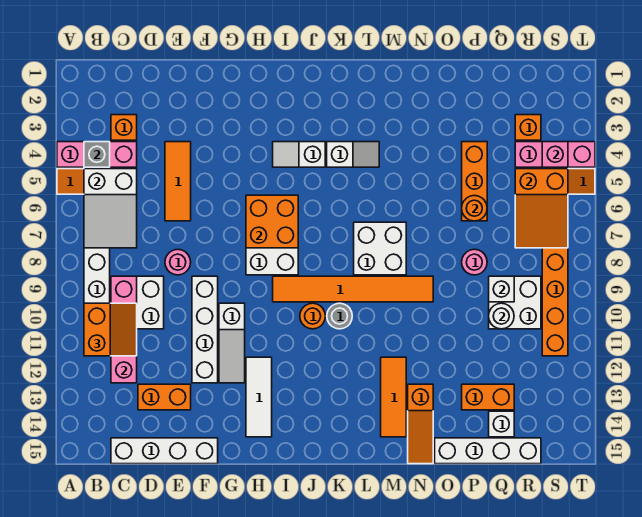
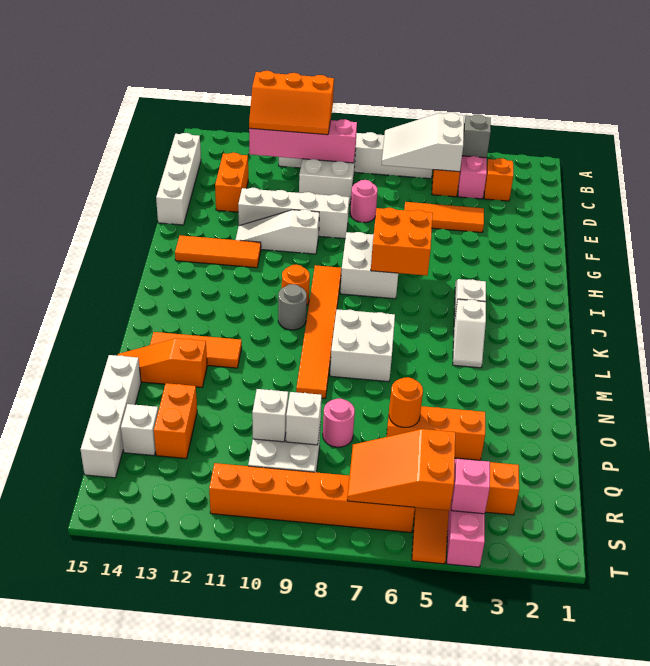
orange slope B10:C11 level 3 top B -> orange slope B10:C12 level 3 top B
white tile H12:H14 level 1 -> orange tile H12:H14 level 1
white round brick Q10 level 2 -> white brick Q10 level 2

